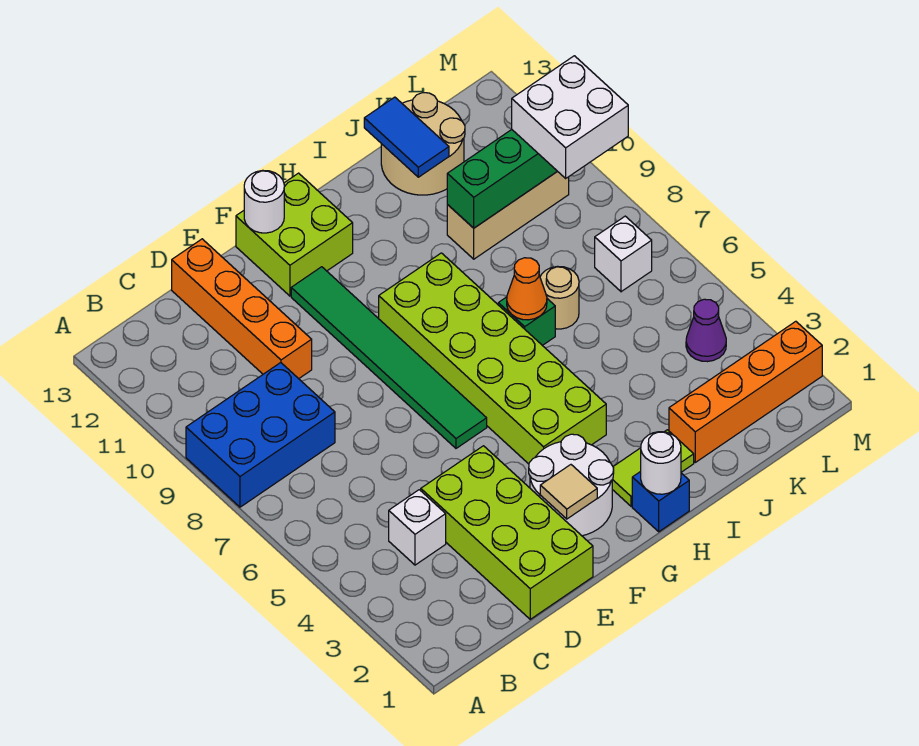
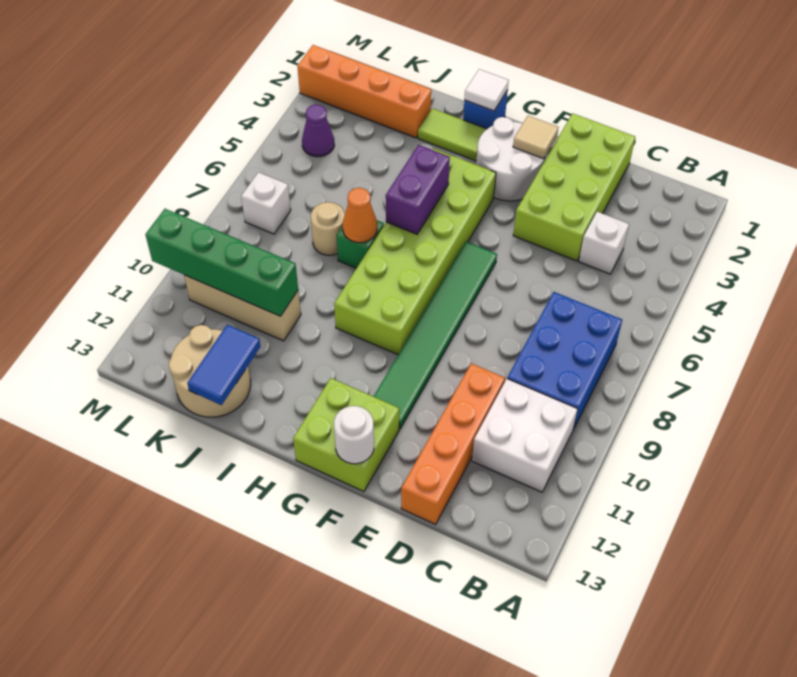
blue brick A8:C9 level 1 -> blue brick B7:C9 level 1
white round brick H1 level 2 -> white tile H1 level 2
none -> purple brick H5:H6 level 2
white brick L9:M10 level 3 -> white brick B10:C11 level 1

